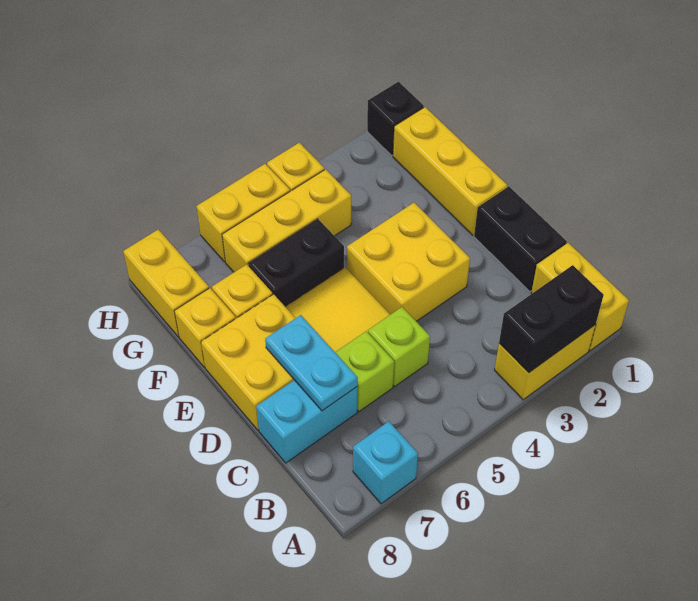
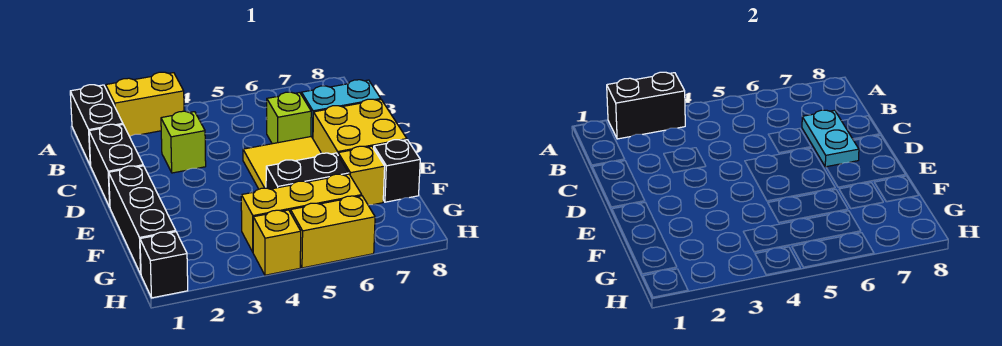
yellow brick A1:B1 level 1 -> black brick A1:B1 level 1
cyan brick A7 level 1 -> none
lime brick C5 level 1 -> lime brick C3 level 1
yellow brick D3:E4 level 1 -> none
yellow brick E1:G1 level 1 -> black brick E1:G1 level 1
yellow brick F8 level 1 -> black brick F8 level 1
yellow brick G8:H8 level 1 -> none

